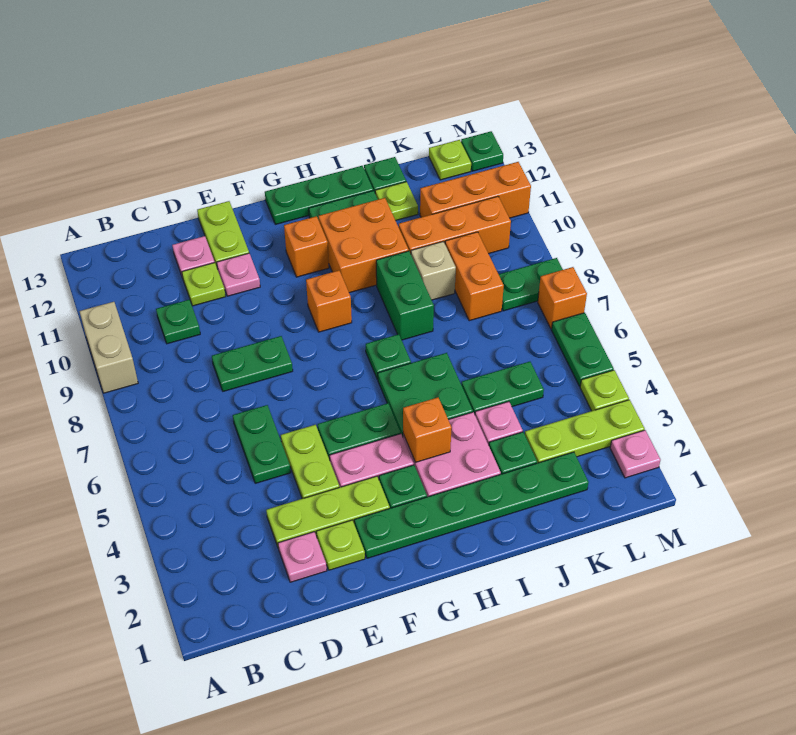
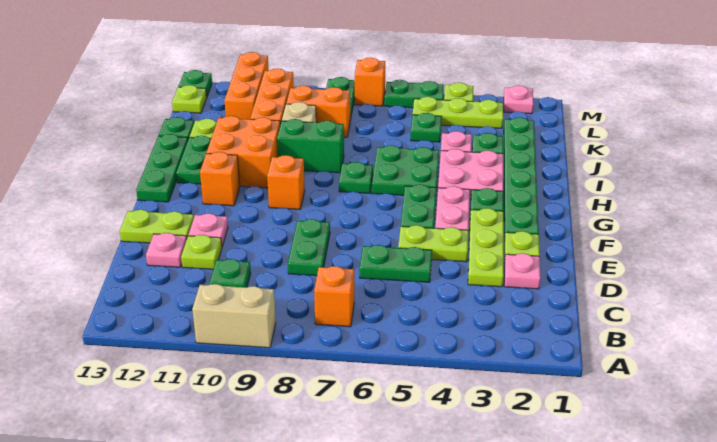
orange brick H4 level 2 -> orange brick B7 level 1
green plate J5:K5 level 1 -> green plate K5 level 1
lime plate K3:M3 level 1 -> lime plate L3:L5 level 1

